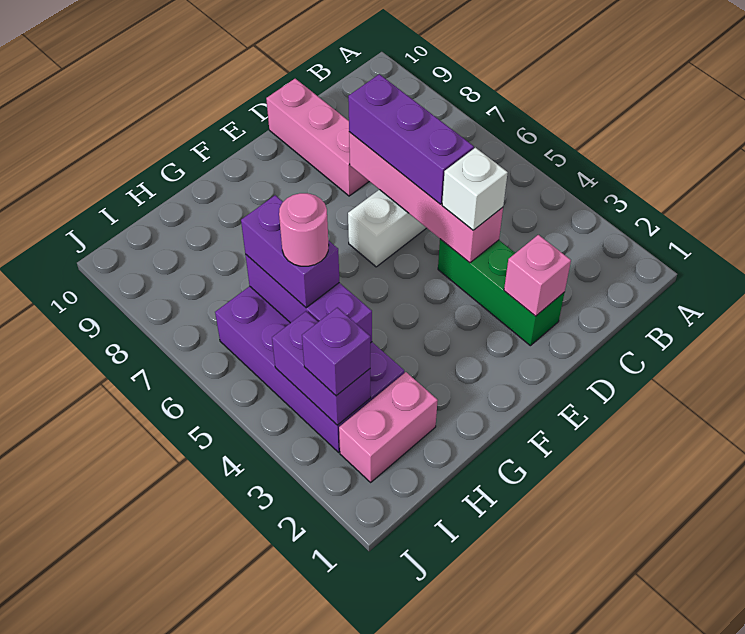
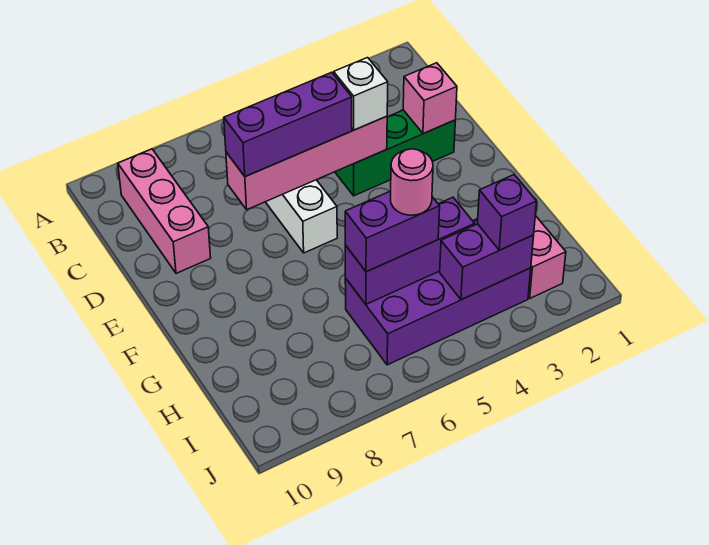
pink brick D8:D10 level 1 -> pink brick B9:D9 level 1

